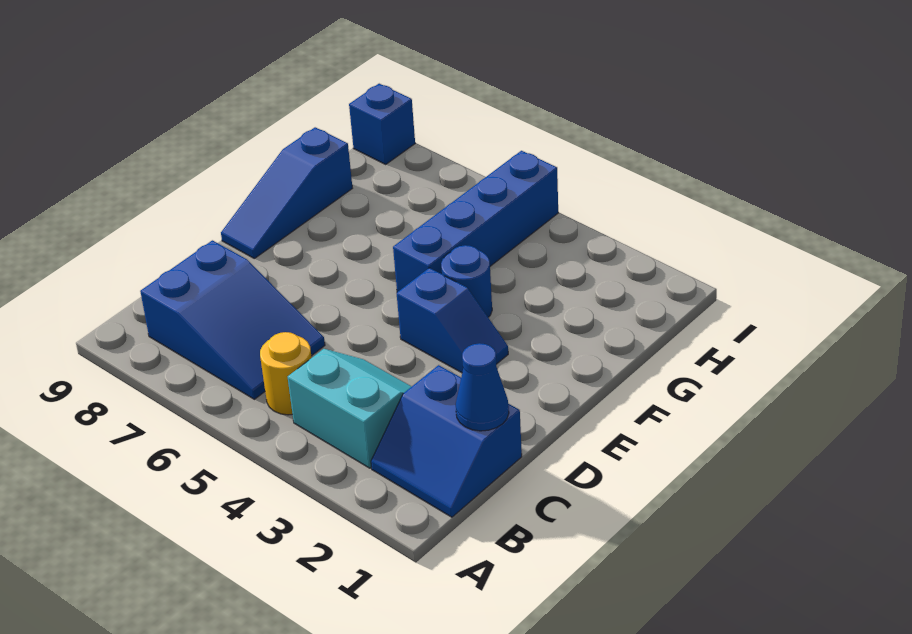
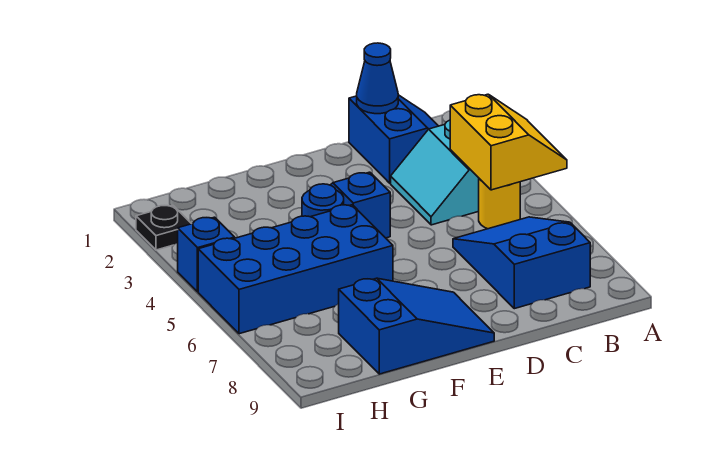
none -> yellow slope A4:B5 level 2 top B
blue slope E9:G9 level 1 top G -> blue slope E8:G9 level 1 top G
blue brick F5:I5 level 1 -> blue brick F5:I6 level 1
none -> black plate I2 level 1
blue brick I9 level 1 -> blue brick I4 level 1

